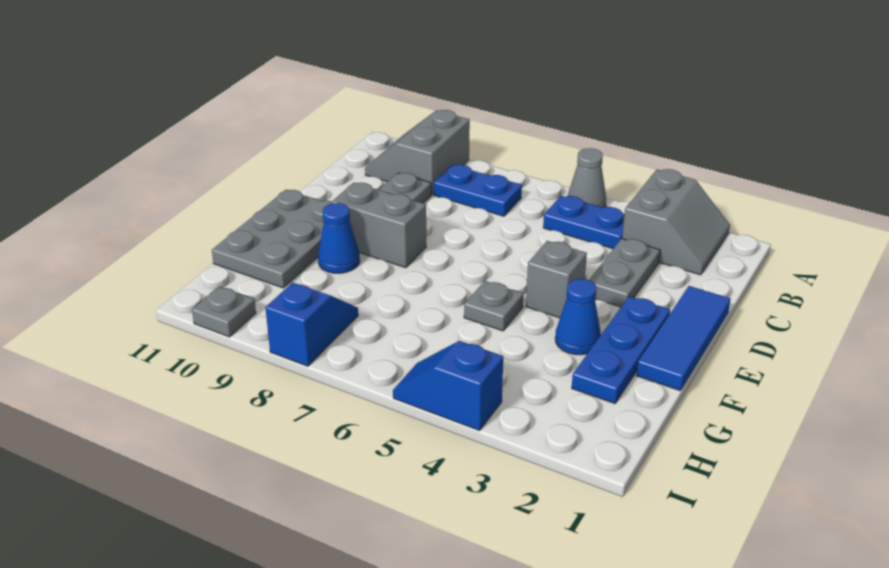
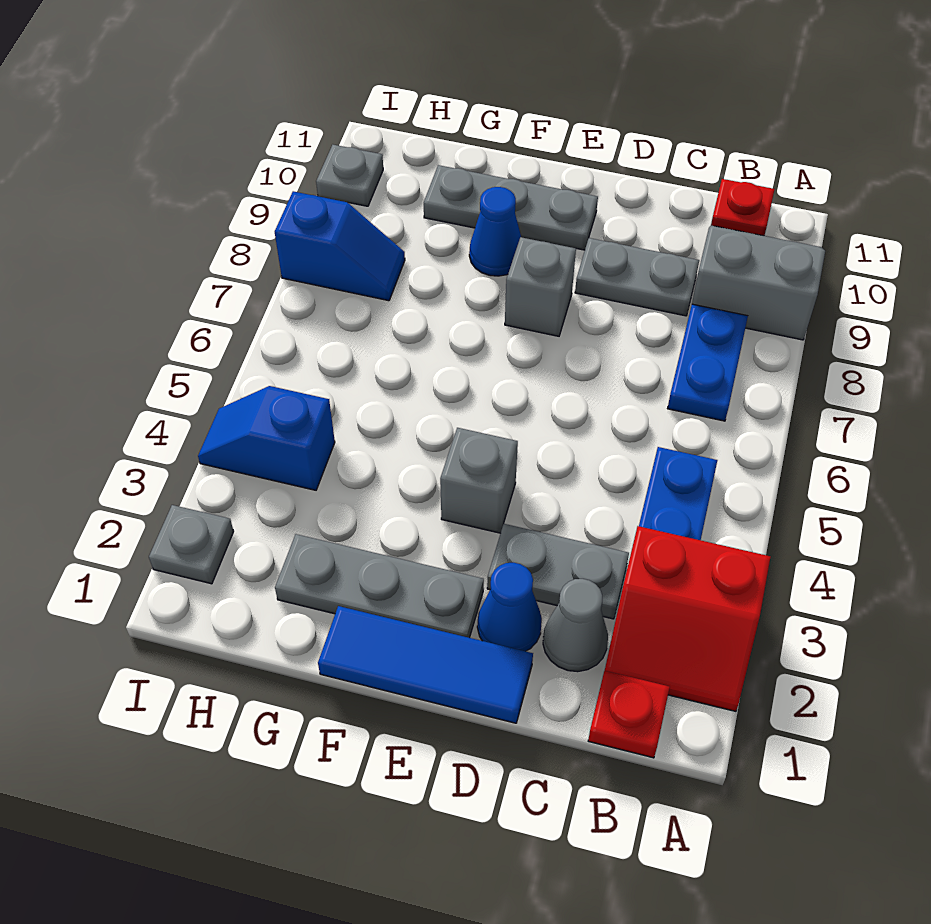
grey slope A2:B3 level 1 top 3 -> red slope A2:B3 level 1 top 3
grey cone A5 level 1 -> grey cone C2 level 1
none -> red plate B1 level 1
none -> red plate B11 level 1
blue plate E2:G2 level 1 -> grey plate E2:G2 level 1
grey brick E8:E9 level 1 -> grey brick E8 level 1
grey plate E10:G11 level 1 -> grey plate E10:G10 level 1
blue cone F3 level 1 -> blue cone D2 level 1
grey plate F5 level 1 -> grey plate I2 level 1
blue slope I4:I5 level 1 top 4 -> blue slope H4:I4 level 1 top H

